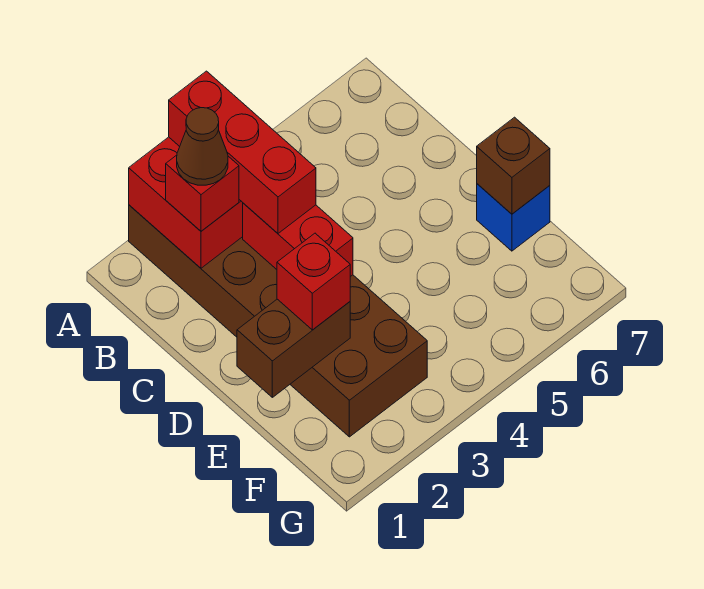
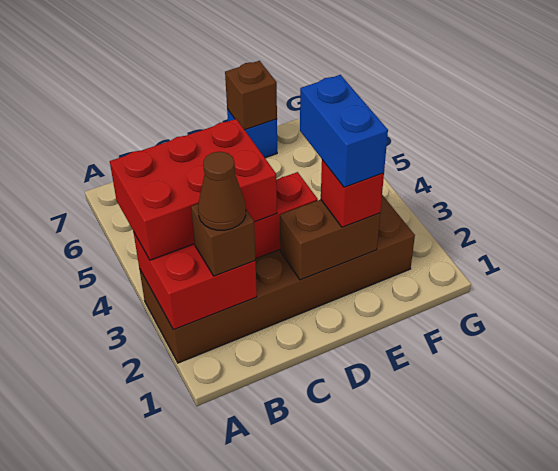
red brick A3:C3 level 3 -> red brick A3:C4 level 3
red brick B2 level 3 -> brown brick B2 level 3
brown brick E1:E2 level 2 -> brown brick D2:E2 level 2
none -> blue brick E2:E3 level 4

